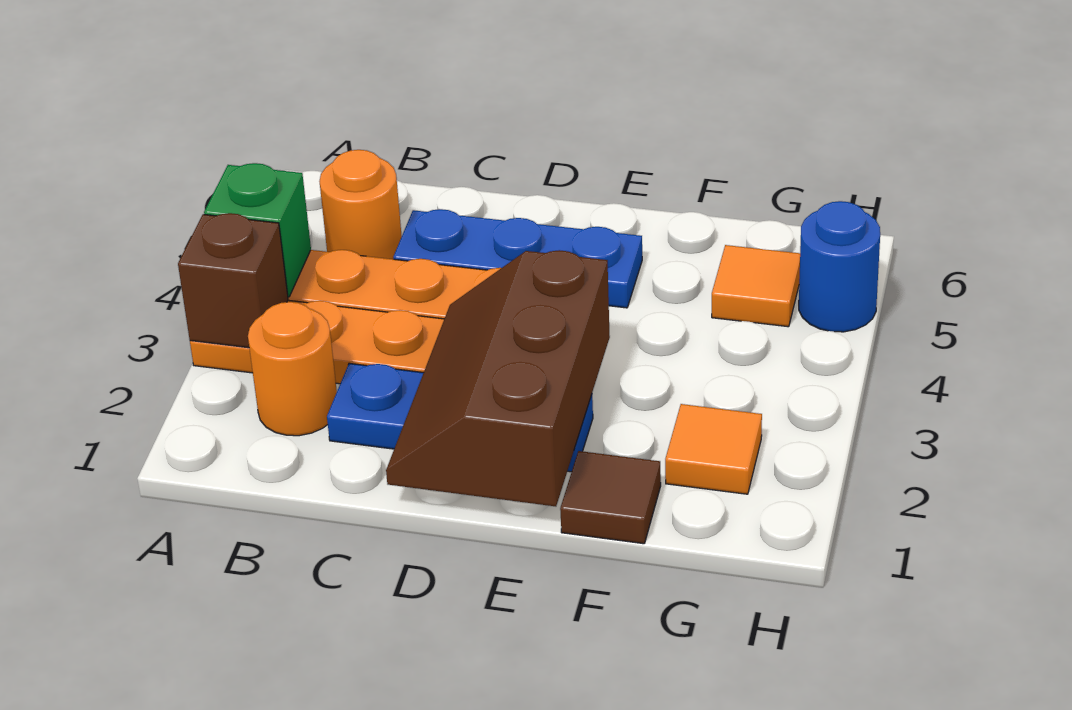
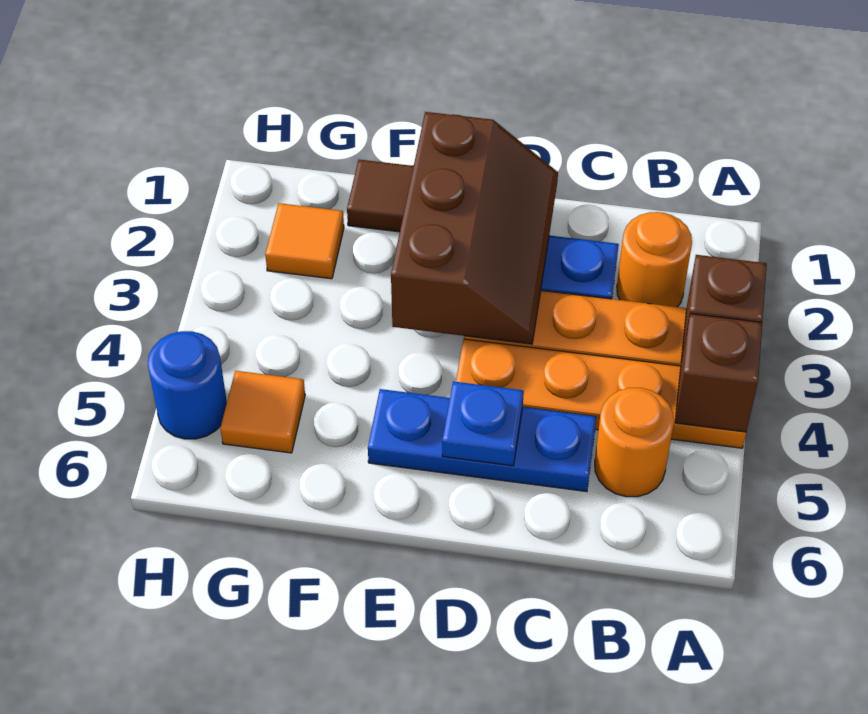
green brick A4 level 2 -> brown brick A4 level 2
none -> blue plate D5 level 2

